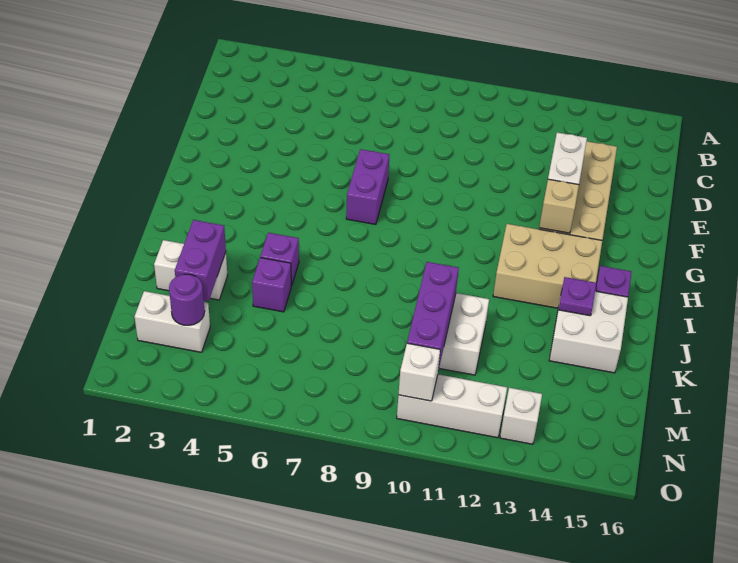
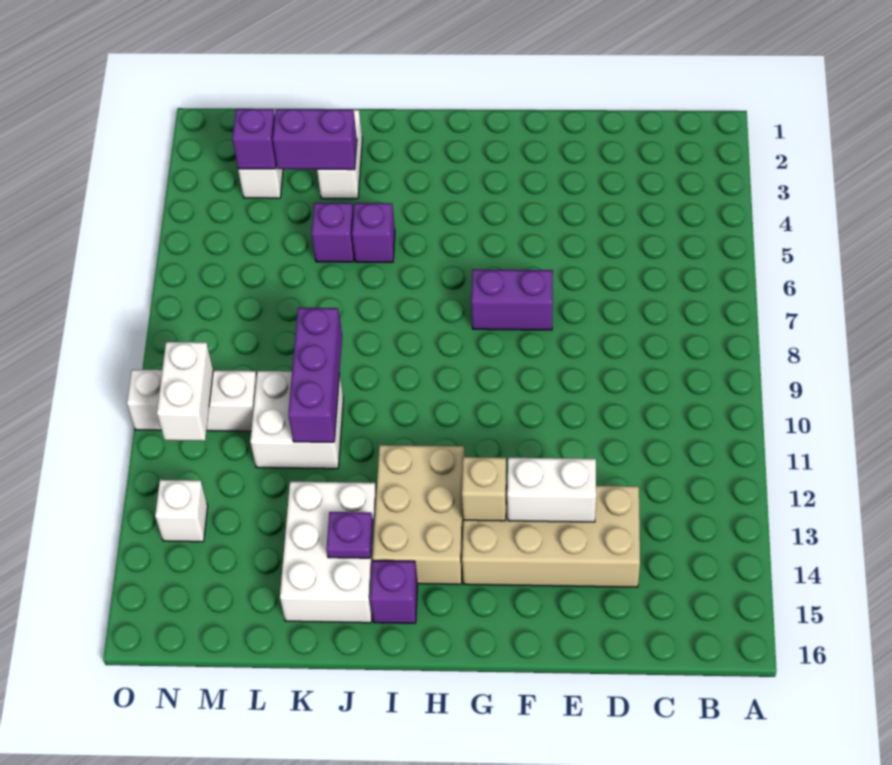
white brick J14:K15 level 1 -> white brick J13:K15 level 1
purple brick K10:M10 level 2 -> purple brick K9:K11 level 2
purple round brick M3 level 2 -> purple brick M3 level 2
white brick N10:N12 level 1 -> white brick M10:O10 level 1
white brick N10 level 2 -> white brick N10:N11 level 2

